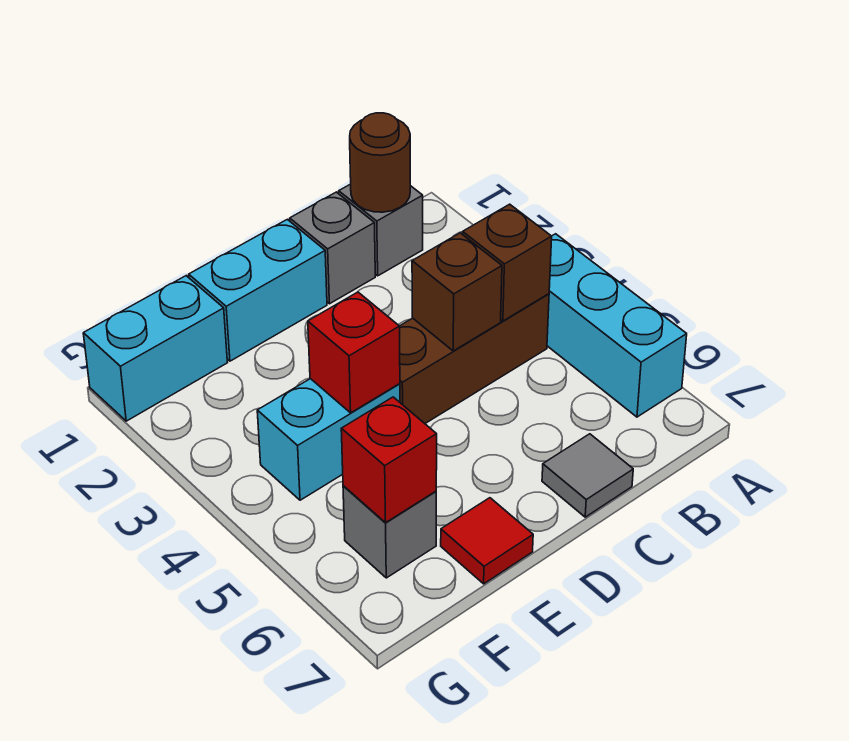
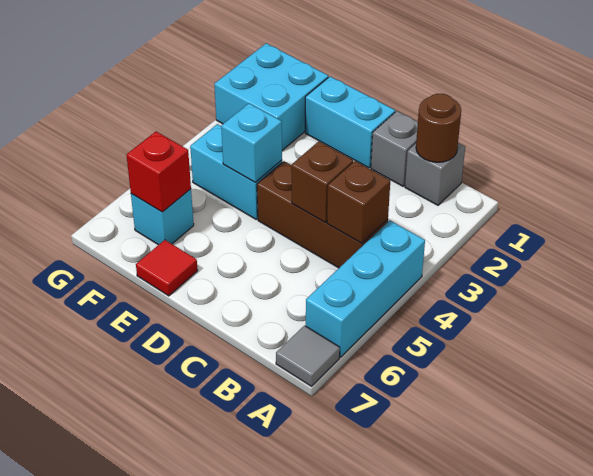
grey tile C7 level 1 -> grey tile A7 level 1
red brick E4 level 2 -> cyan brick E4 level 2
cyan brick F1:G1 level 1 -> cyan brick F1:G2 level 1
grey brick F6 level 1 -> cyan brick F6 level 1

